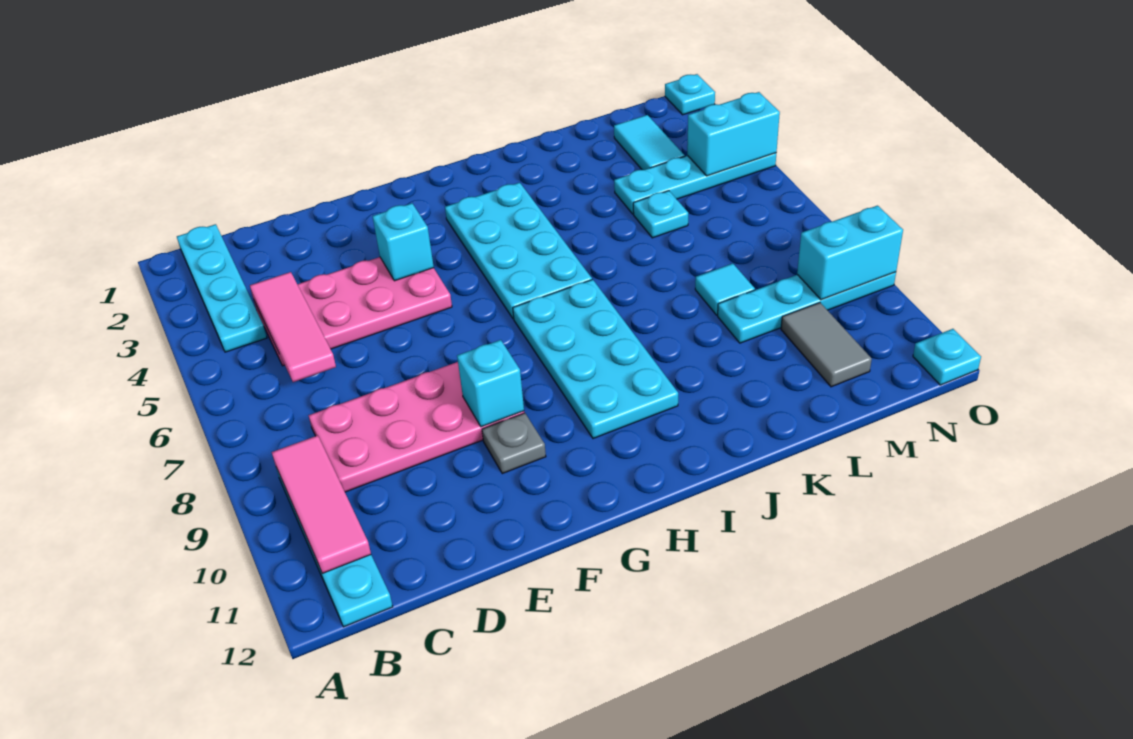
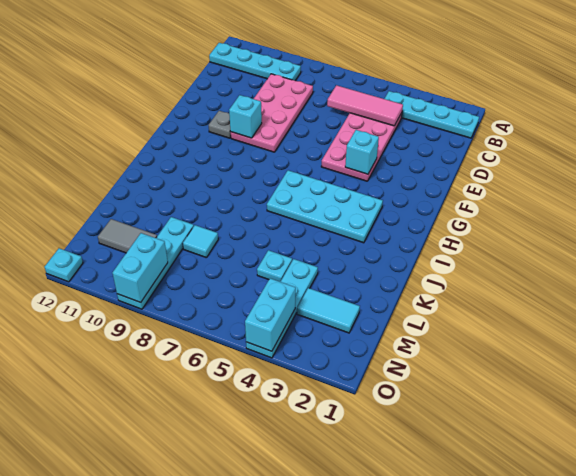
pink tile B9:B11 level 2 -> none
cyan plate H7:I10 level 1 -> none
cyan plate O1 level 1 -> none

